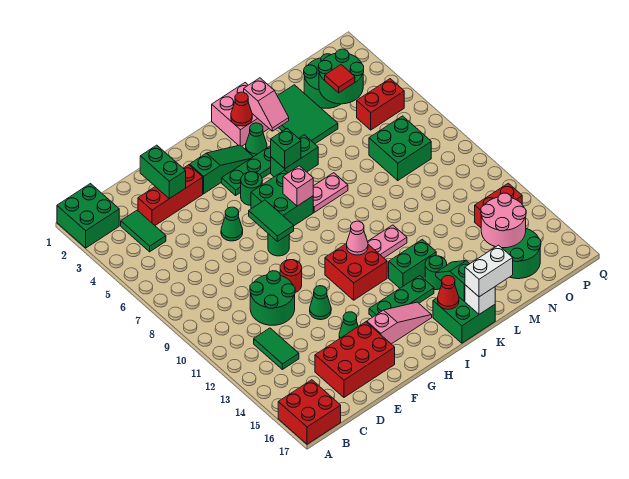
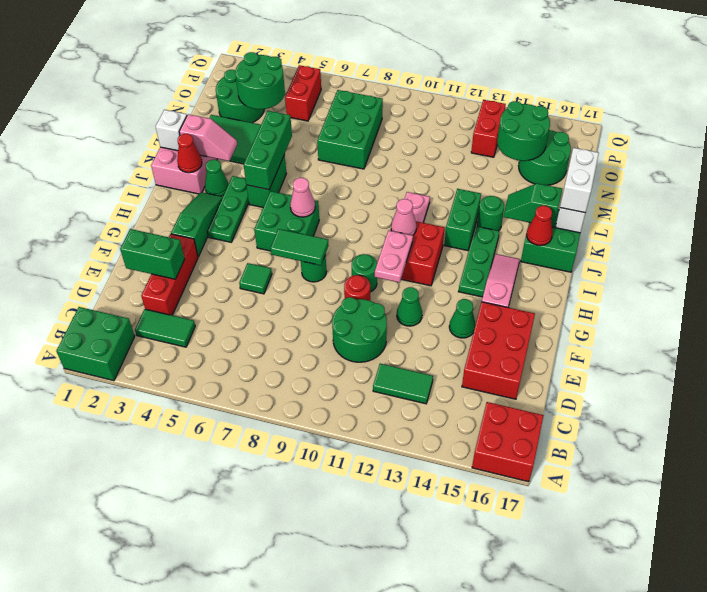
green cone F6 level 1 -> green tile F6 level 1
green round brick H5 level 1 -> green round brick G10 level 1
pink brick I7 level 2 -> pink cone I7 level 2
green brick J5 level 2 -> green brick J5:L5 level 2
pink plate J7:K7 level 1 -> pink plate G11:H11 level 2
none -> white brick K1 level 2
red tile N4 level 3 -> none
green brick N7:O8 level 1 -> green brick M7:O8 level 1
pink round brick N14:O15 level 2 -> green round brick N14:O15 level 2

